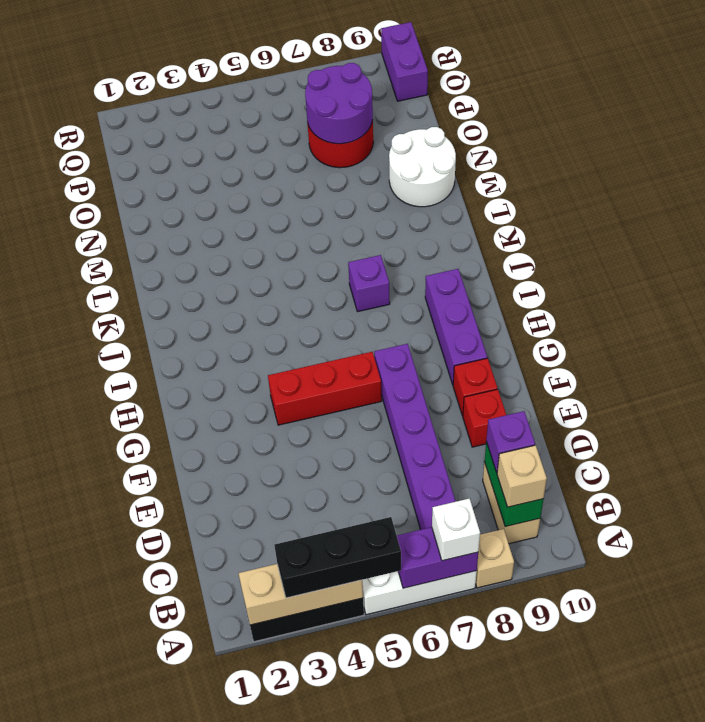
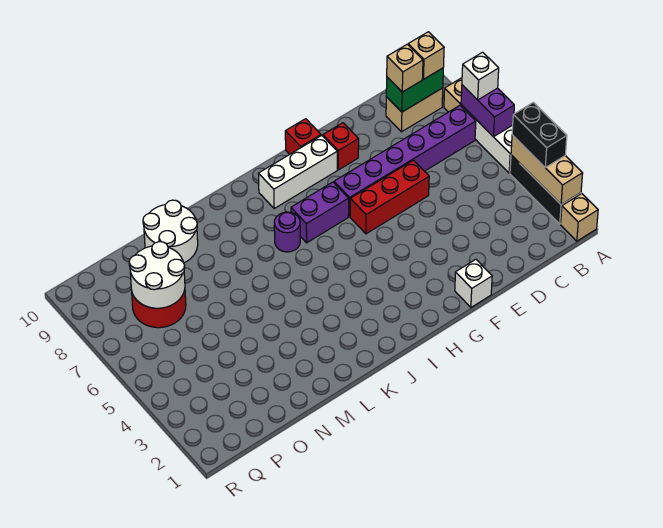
none -> tan brick A1 level 1
black brick A3:A5 level 3 -> black brick A3:A4 level 3
purple brick C9 level 3 -> tan brick C9 level 3
red brick E9 level 1 -> red brick G10 level 1
none -> white brick F1 level 1
red brick G4:G6 level 1 -> red brick E6:G6 level 1
purple brick G9:I9 level 1 -> white brick G9:I9 level 1
purple brick J7 level 1 -> purple round brick J7 level 1
purple round brick O7:P8 level 2 -> white round brick O7:P8 level 2
purple brick Q10:R10 level 1 -> purple brick H7:I7 level 1

